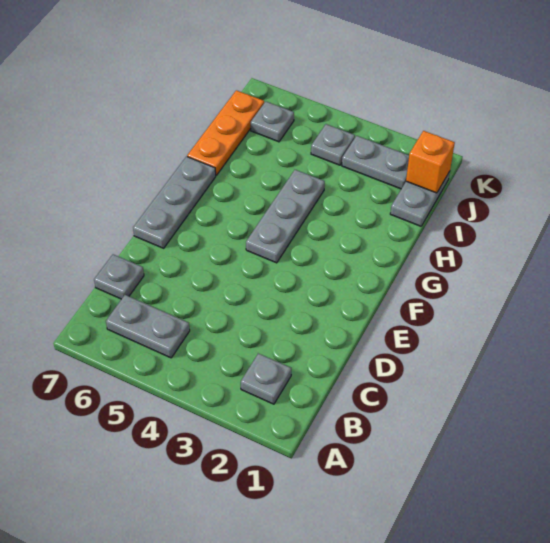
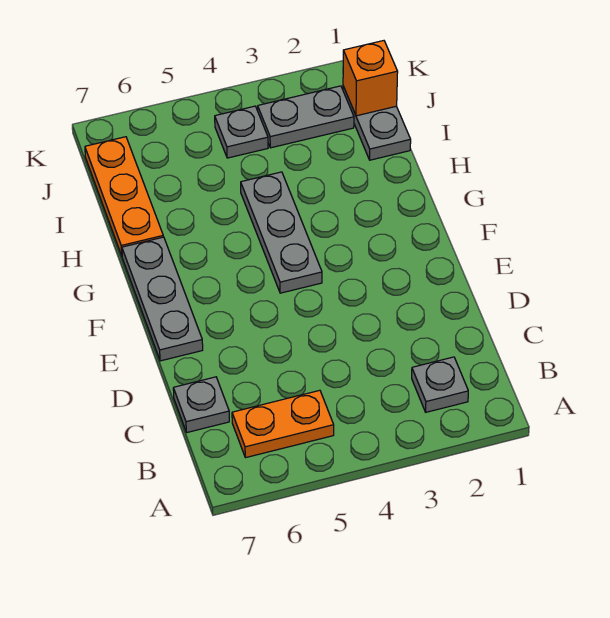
grey plate B5:B6 level 1 -> orange plate B5:B6 level 1
grey plate J6 level 1 -> none

